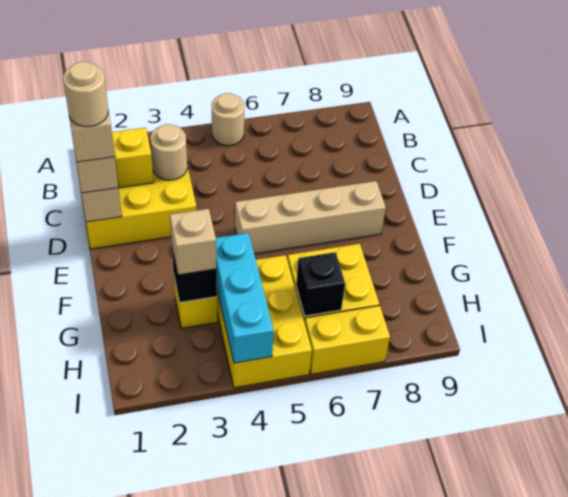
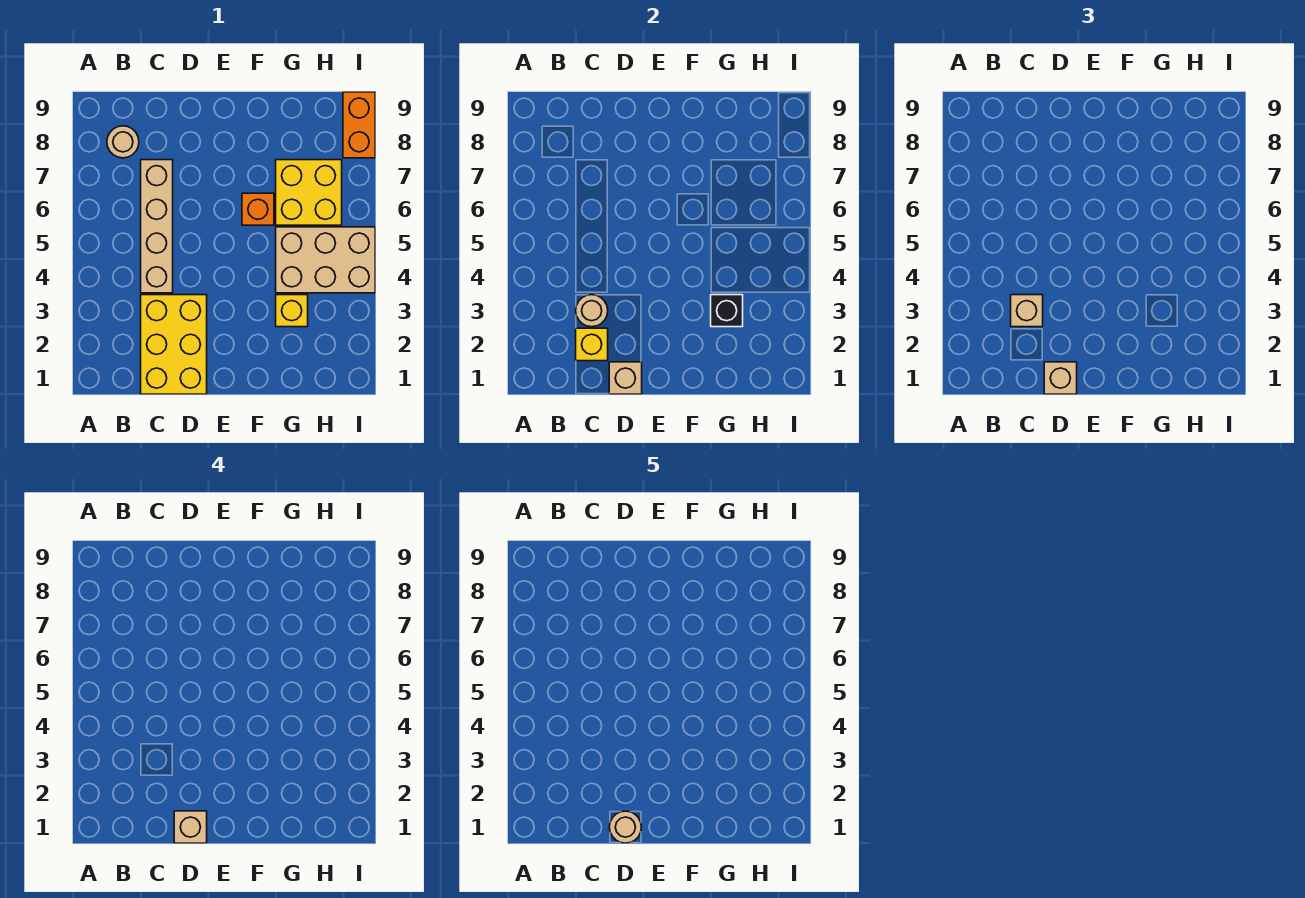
tan round brick A5 level 1 -> tan round brick B8 level 1
tan brick E5:E8 level 1 -> tan brick C4:C7 level 1
none -> orange brick F6 level 1
tan brick G3 level 3 -> tan brick C3 level 3
yellow brick G4:I5 level 1 -> tan brick G4:I5 level 1
cyan brick G4:I4 level 2 -> none
black brick H6 level 2 -> none
yellow brick I6:I7 level 1 -> none
none -> orange brick I8:I9 level 1

